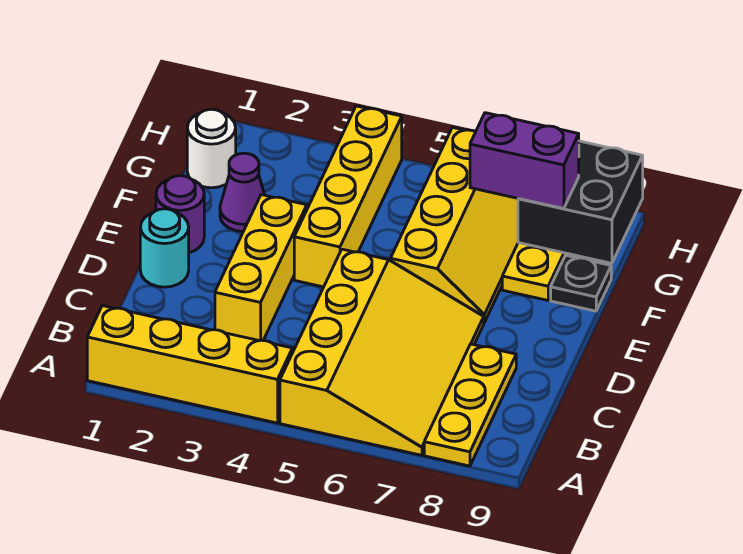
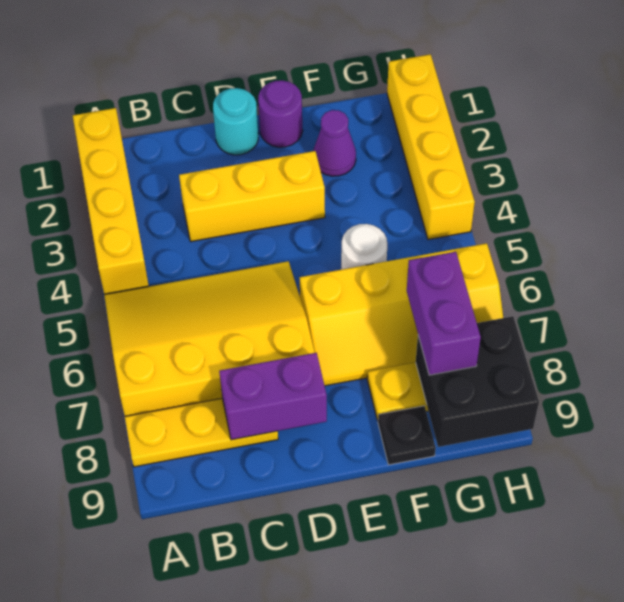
yellow slope A5:D7 level 1 top 5 -> yellow slope A5:D7 level 1 top 7
none -> purple brick C8:D8 level 2
yellow brick E4:H4 level 1 -> yellow brick H1:H4 level 1
white round brick G1 level 1 -> white round brick F5 level 1

